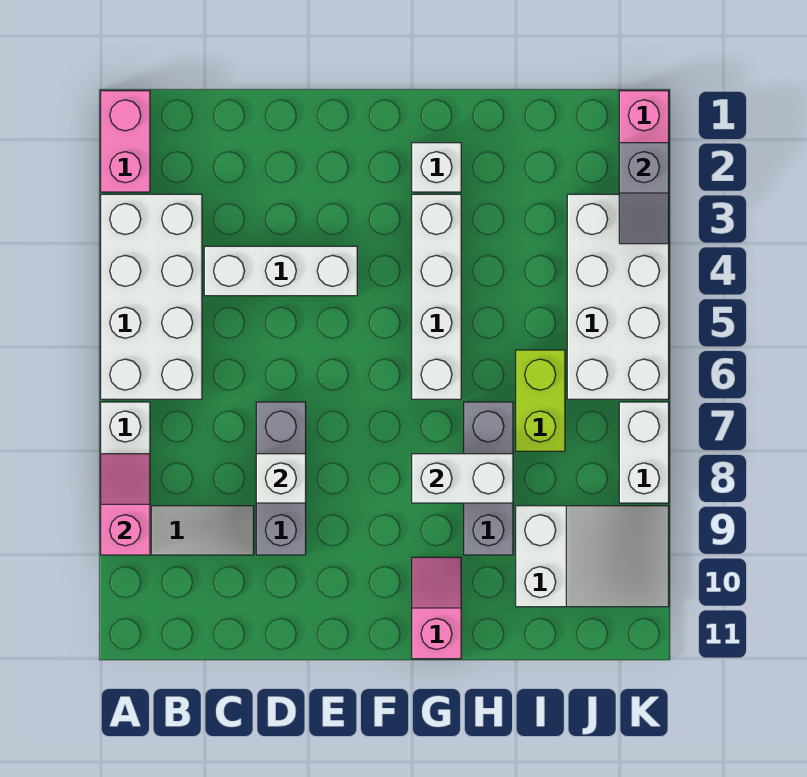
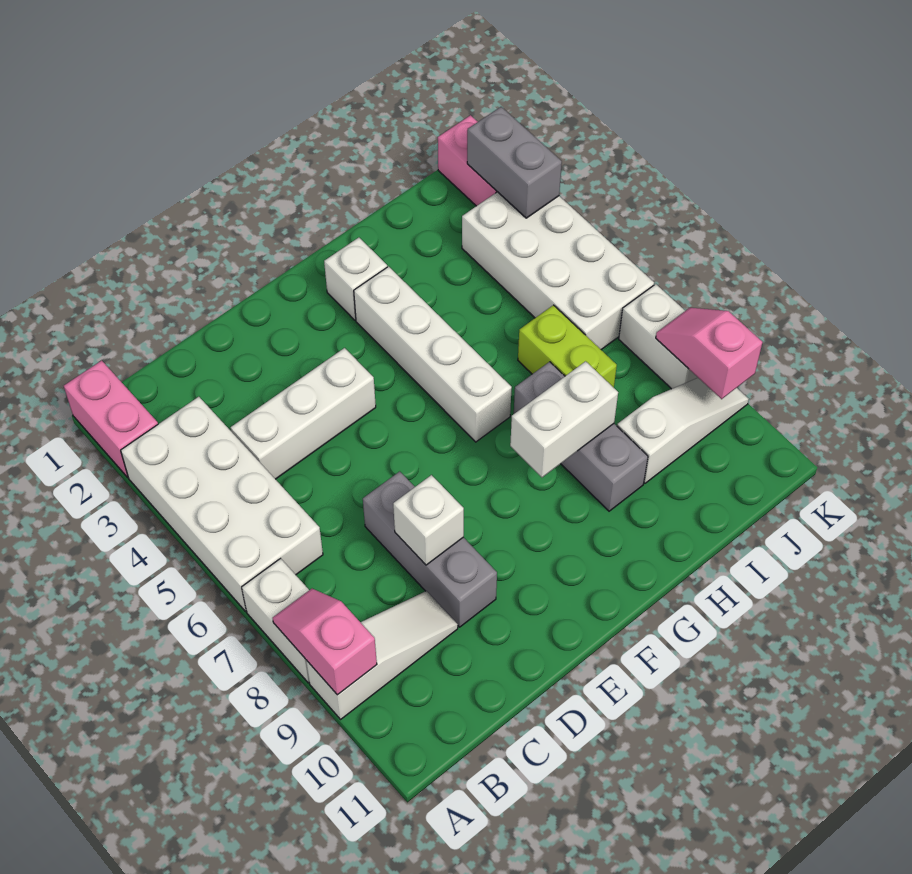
pink slope G10:G11 level 1 top 11 -> pink slope K8:K9 level 2 top 9
white slope I9:K10 level 1 top I -> white slope I9:K9 level 1 top I
grey slope K2:K3 level 2 top 2 -> grey brick K2:K3 level 2

